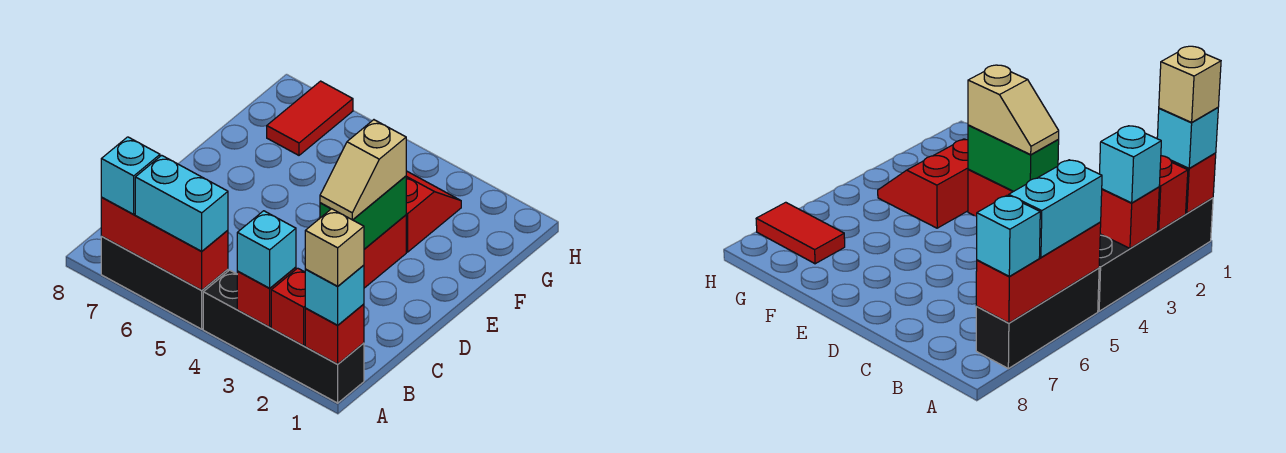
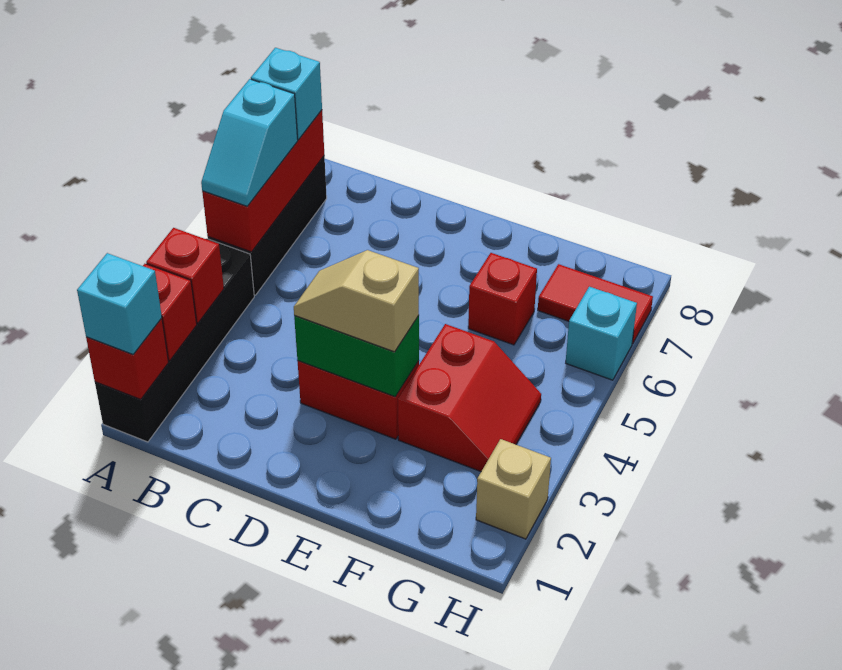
tan brick A1 level 4 -> tan brick H2 level 1
cyan brick A3 level 3 -> cyan brick H6 level 1
cyan brick A5:A6 level 3 -> cyan slope A5:A6 level 3 top 6
none -> red brick F6 level 1

